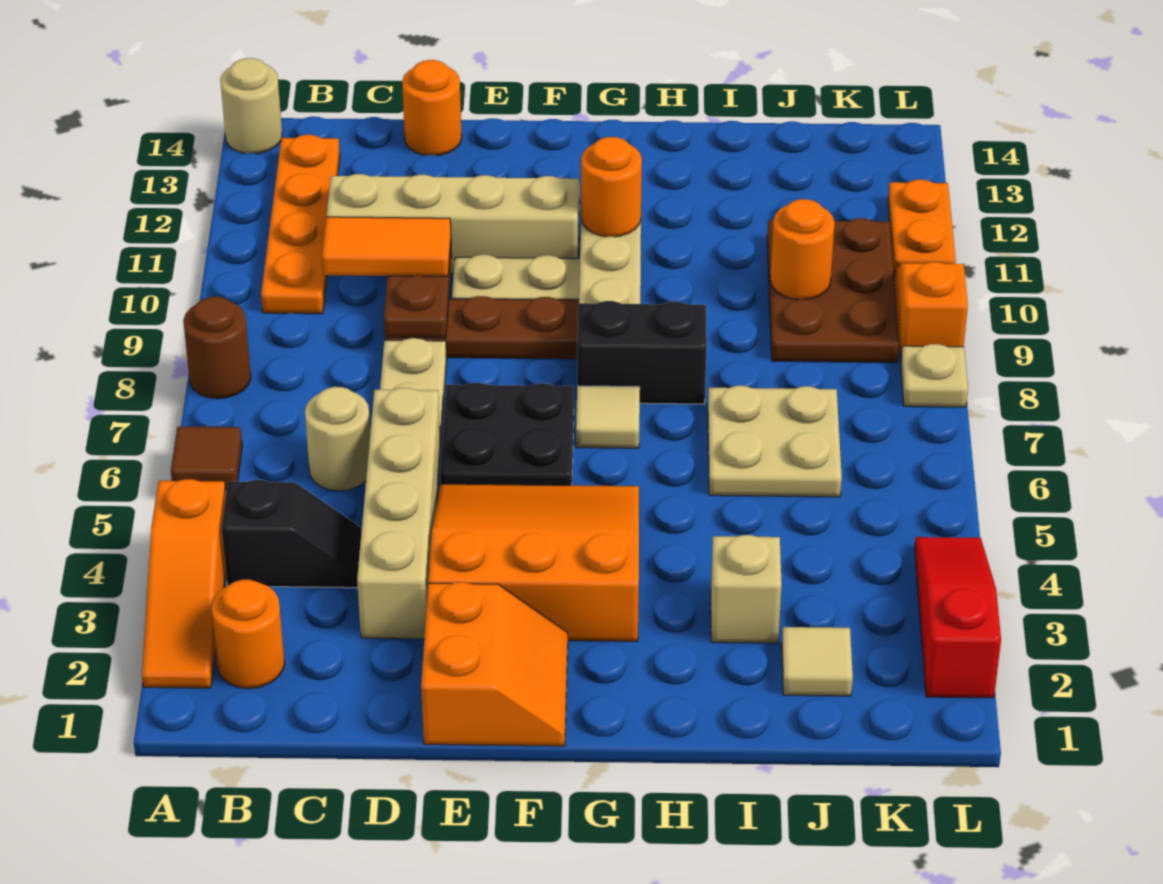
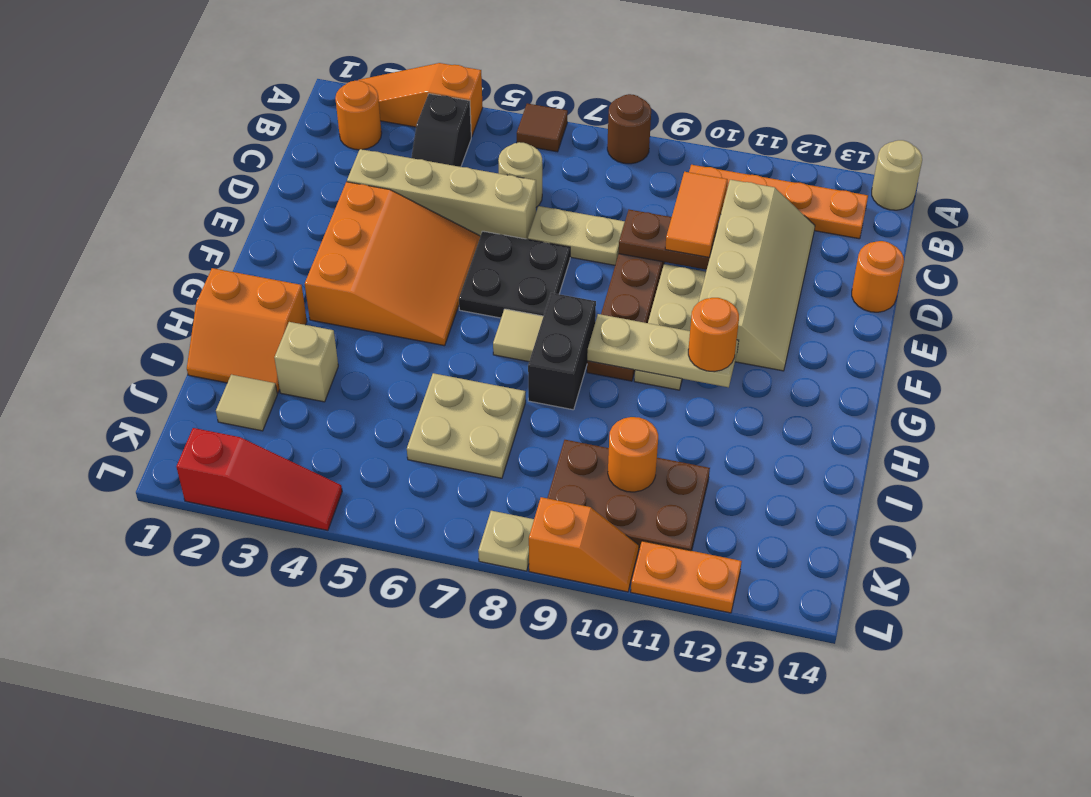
orange slope E1:F2 level 1 top E -> orange slope H1:I2 level 1 top H

